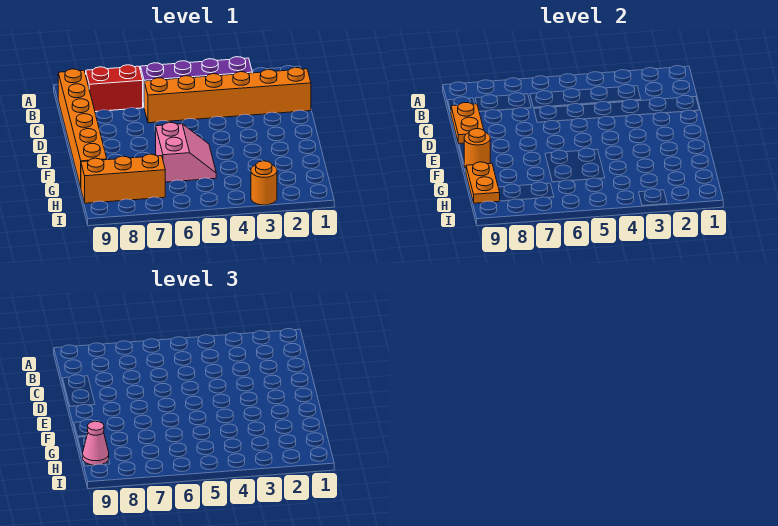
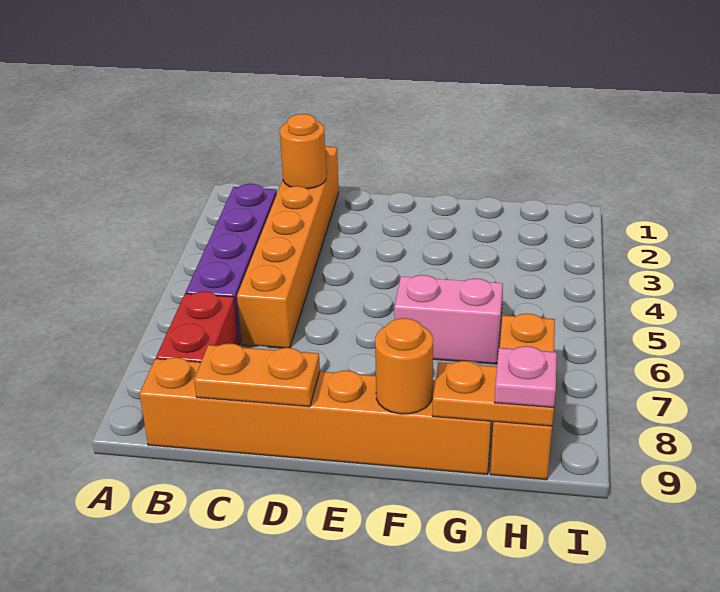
pink cone H9 level 3 -> pink plate H9 level 3
orange round brick I3 level 1 -> orange round brick C2 level 2

